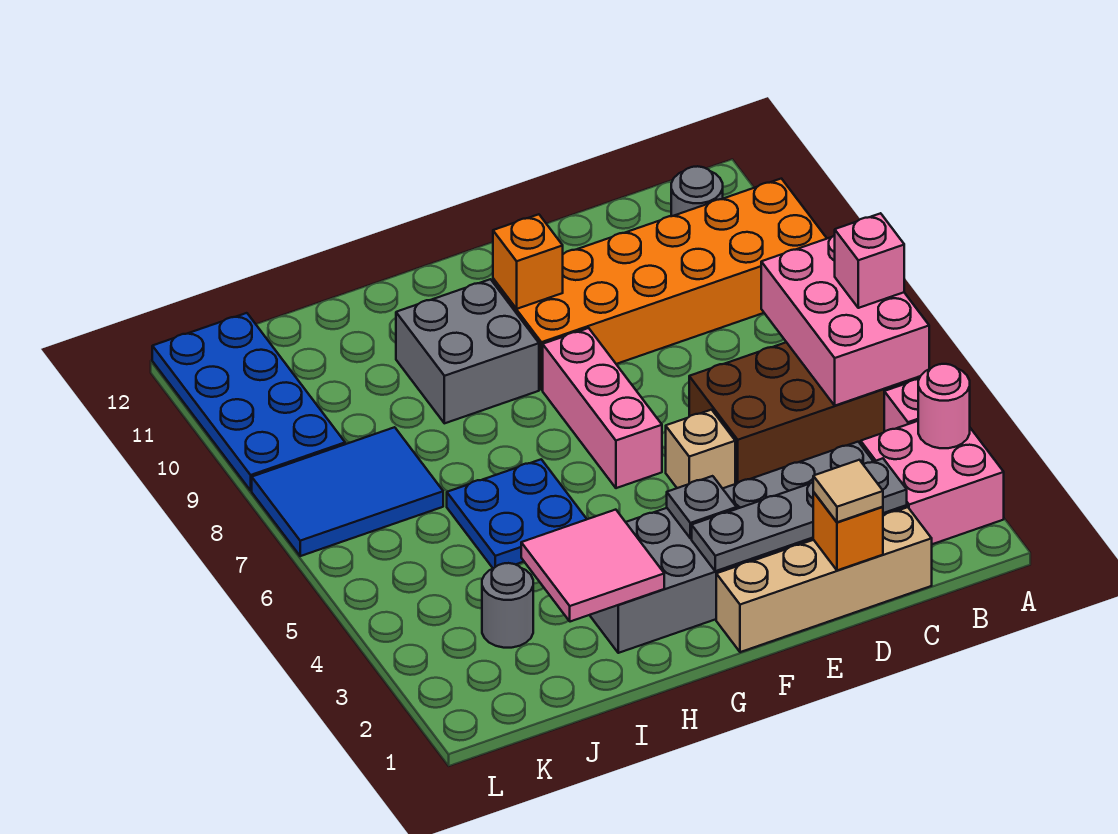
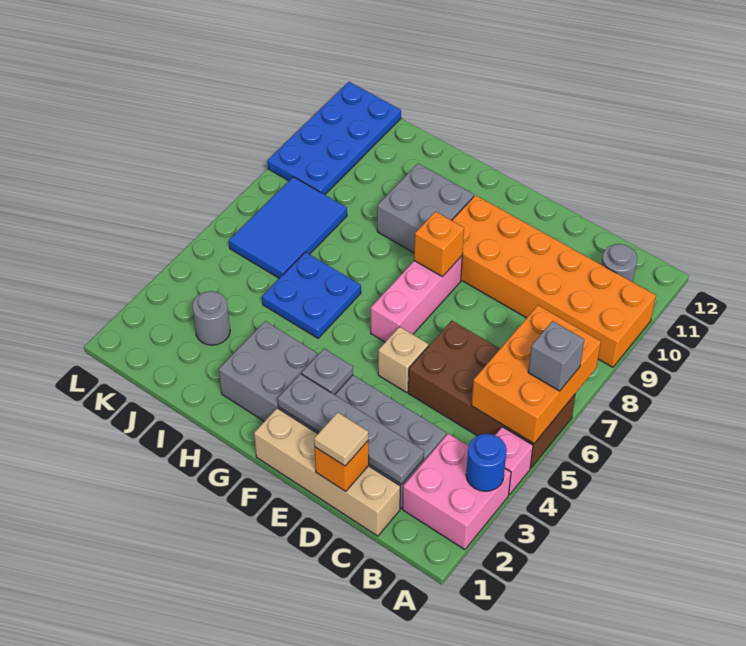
pink round brick A3 level 2 -> blue round brick A3 level 2
pink brick A5:B7 level 2 -> orange brick A5:B7 level 2
pink brick A6 level 3 -> grey brick A6 level 3
orange brick F10 level 2 -> orange brick F8 level 2
pink tile H2:I3 level 2 -> none
blue tile J7:L8 level 1 -> blue tile J6:K8 level 1

